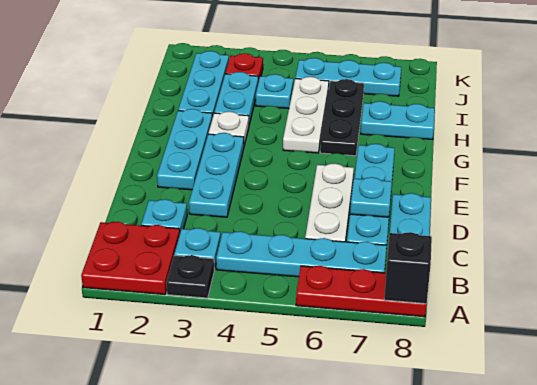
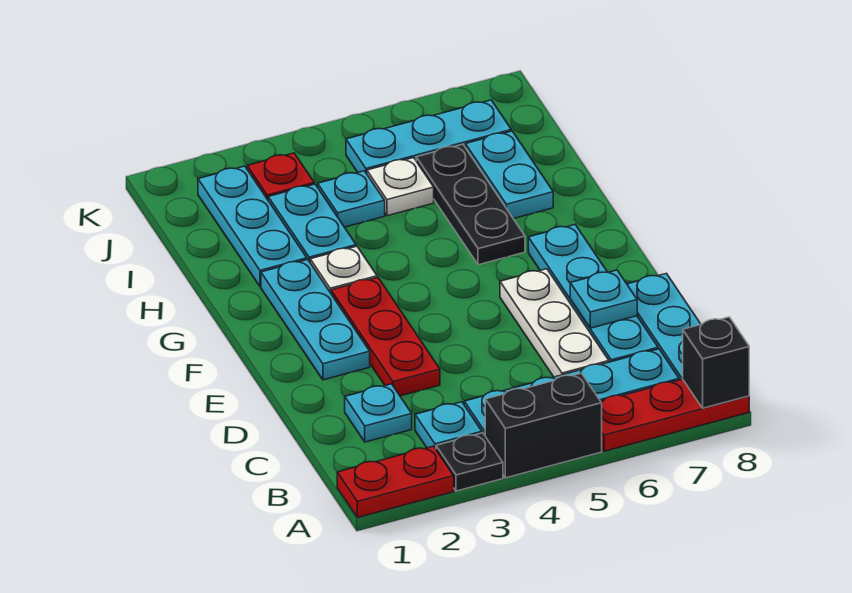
red plate A1:B2 level 1 -> red plate A1:A2 level 1
none -> black brick A4:A5 level 1
cyan plate D3:F3 level 1 -> red plate D3:F3 level 1
white plate G5:I5 level 1 -> white plate I5 level 1
cyan plate H7:H8 level 1 -> cyan plate H7:I7 level 1

